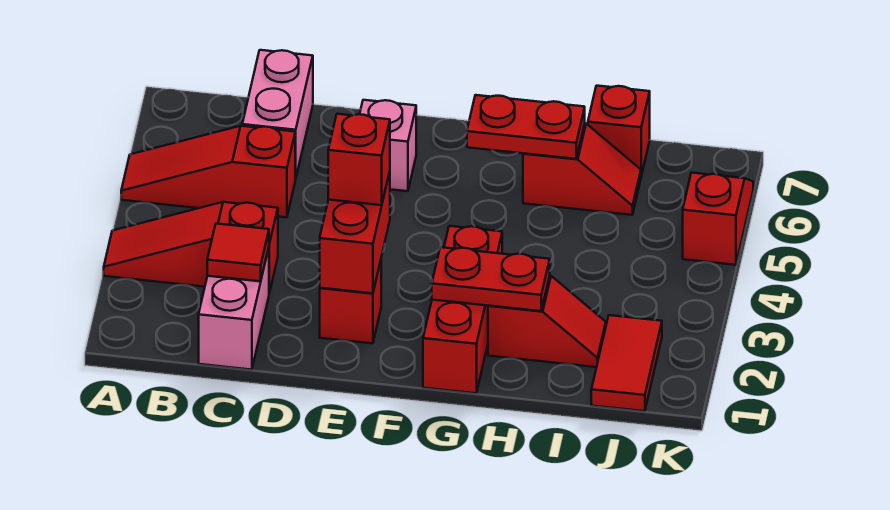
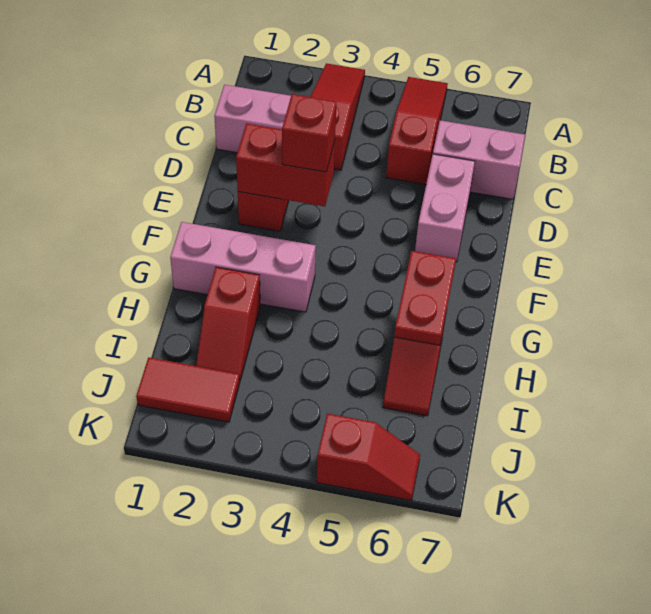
red tile C2 level 2 -> none
pink brick E6 level 1 -> pink brick D6:E6 level 1
red brick G1:G3 level 1 -> pink brick G1:G3 level 1
red plate G2:H2 level 2 -> none
red brick I7 level 1 -> none

